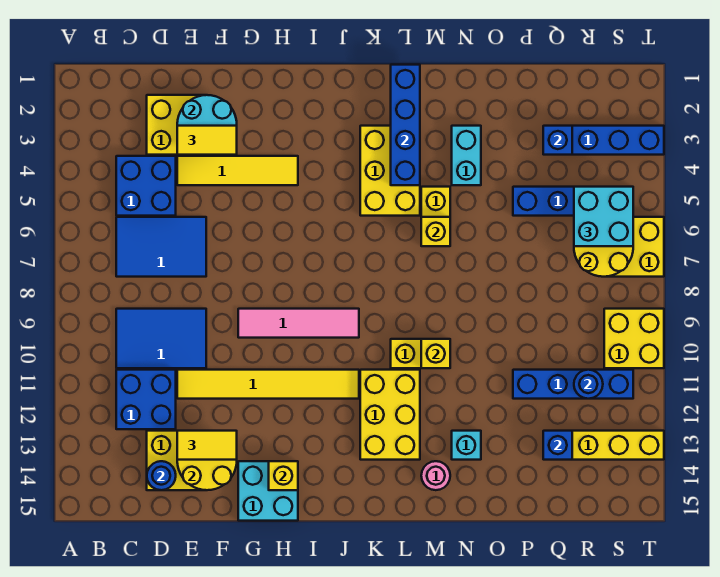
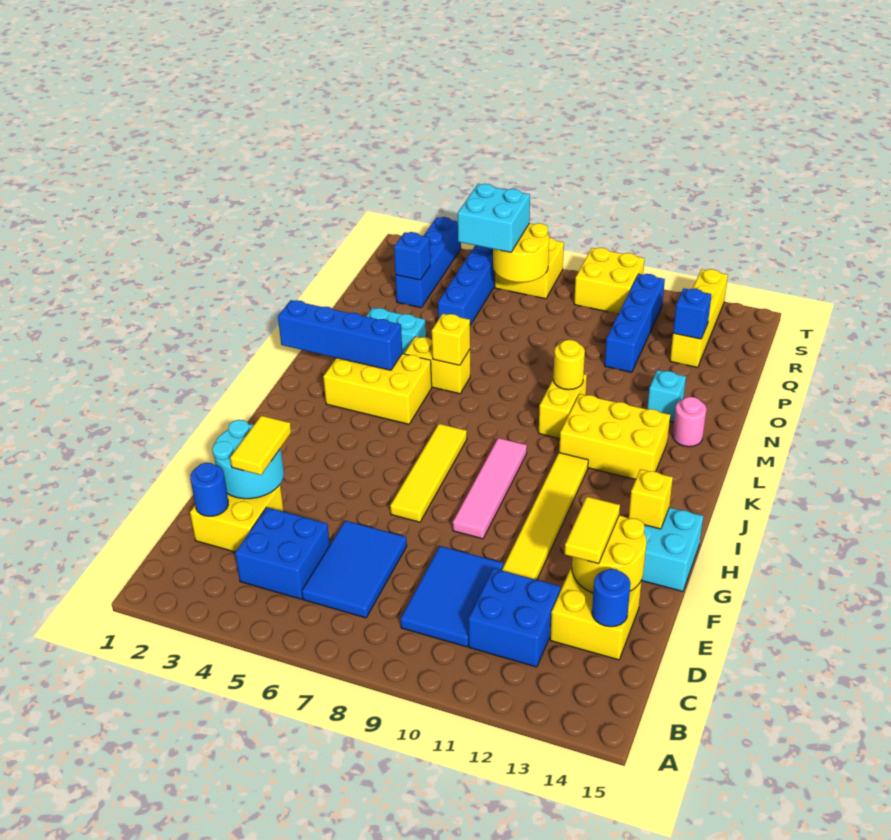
yellow tile E4:H4 level 1 -> yellow tile G7:J7 level 1
yellow brick M10 level 2 -> yellow round brick M10 level 2
blue round brick R11 level 2 -> blue round brick D2 level 2

